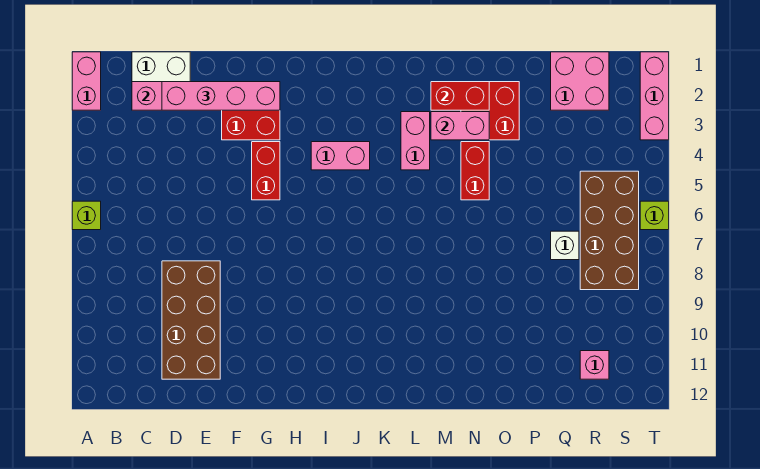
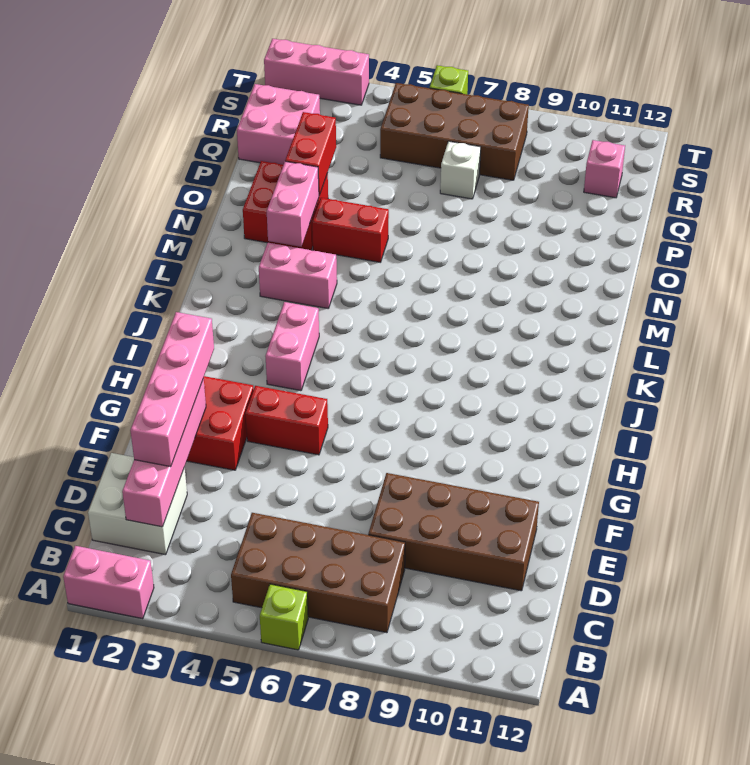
none -> brown brick B5:C8 level 1
red brick M2:N2 level 2 -> red brick O3:P3 level 2

